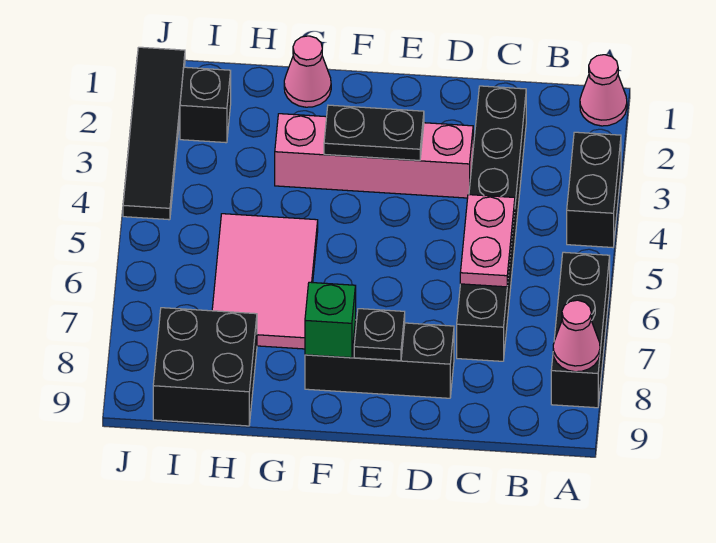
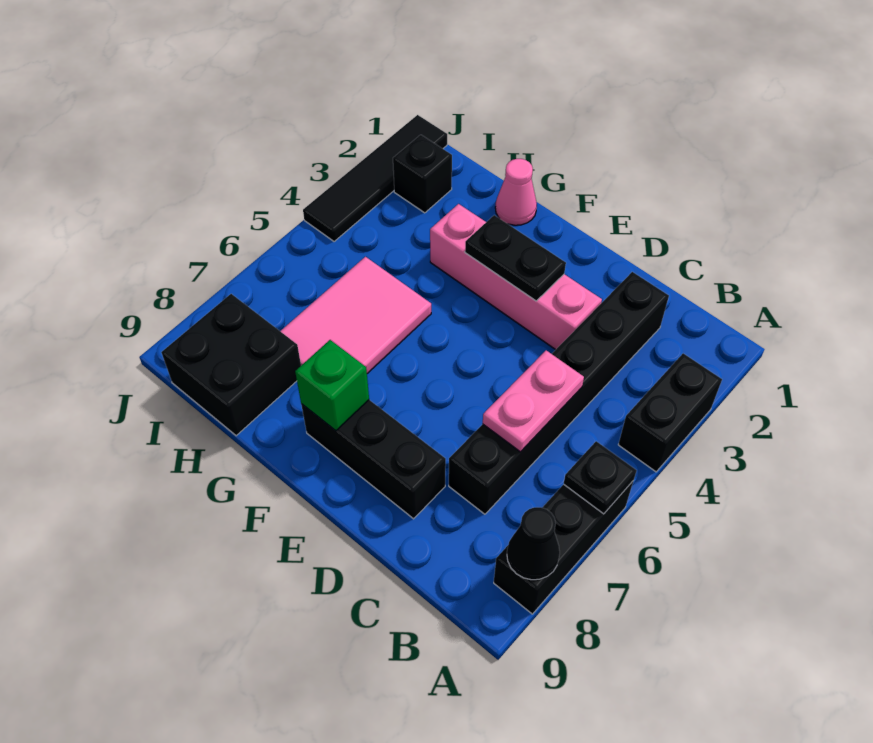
pink cone A1 level 1 -> none
pink cone A8 level 2 -> black cone A8 level 2
black plate E8 level 2 -> black plate A6 level 2

